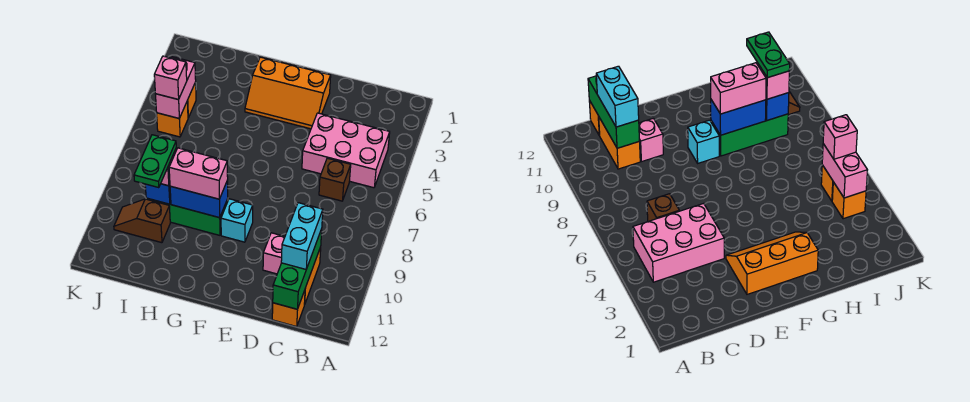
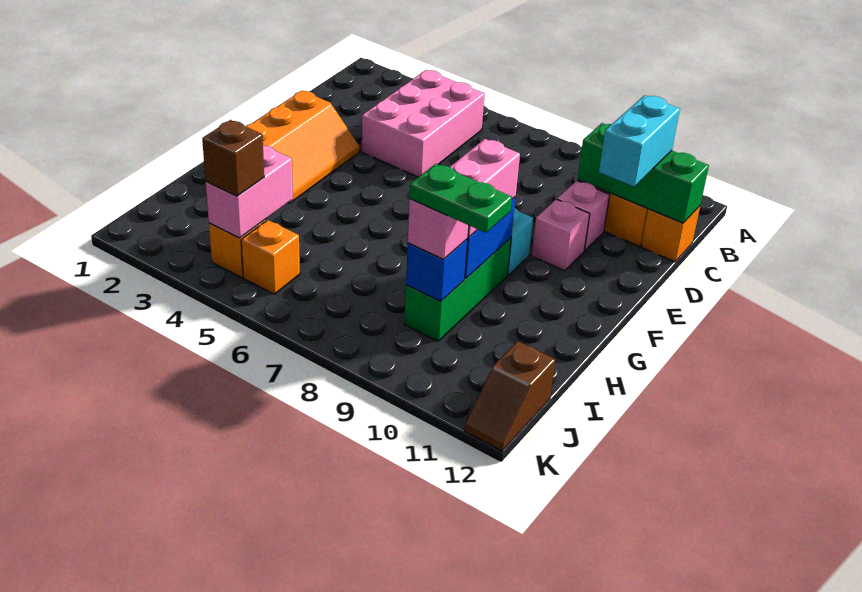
brown brick C6 level 1 -> brown brick J4 level 3
cyan brick C10:C11 level 3 -> cyan brick C11:D11 level 3
brown slope I10:J10 level 1 top I -> brown slope J12:K12 level 1 top J
pink brick J4:J5 level 2 -> pink brick I4:J4 level 2
pink brick J5 level 3 -> pink brick E10 level 1

